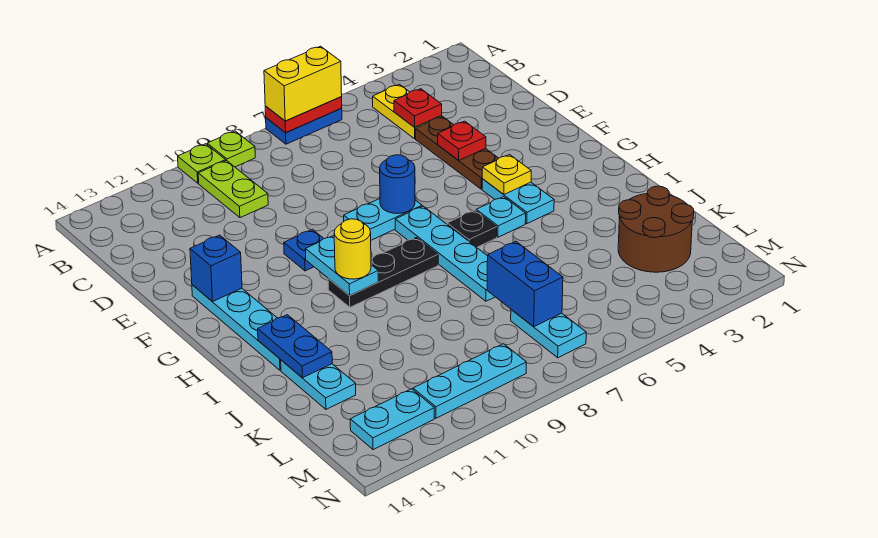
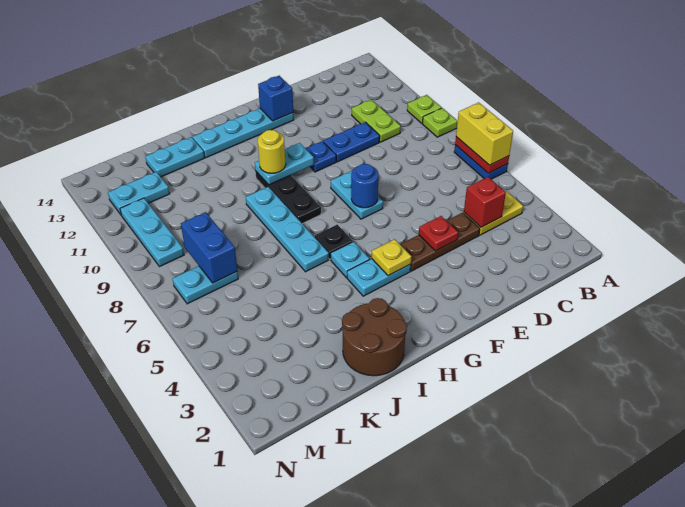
lime plate B10:C10 level 1 -> lime plate C10:C11 level 1
red plate C4 level 2 -> red brick C4 level 2
cyan plate G7:J7 level 1 -> cyan plate I6:I9 level 1
blue plate I13:J13 level 2 -> blue plate D10:E10 level 1
brown round brick K2:L3 level 1 -> brown round brick I1:J2 level 1
blue brick K7:L7 level 2 -> blue brick L7:L8 level 2
cyan plate M12:M13 level 1 -> cyan plate L12:M12 level 1

